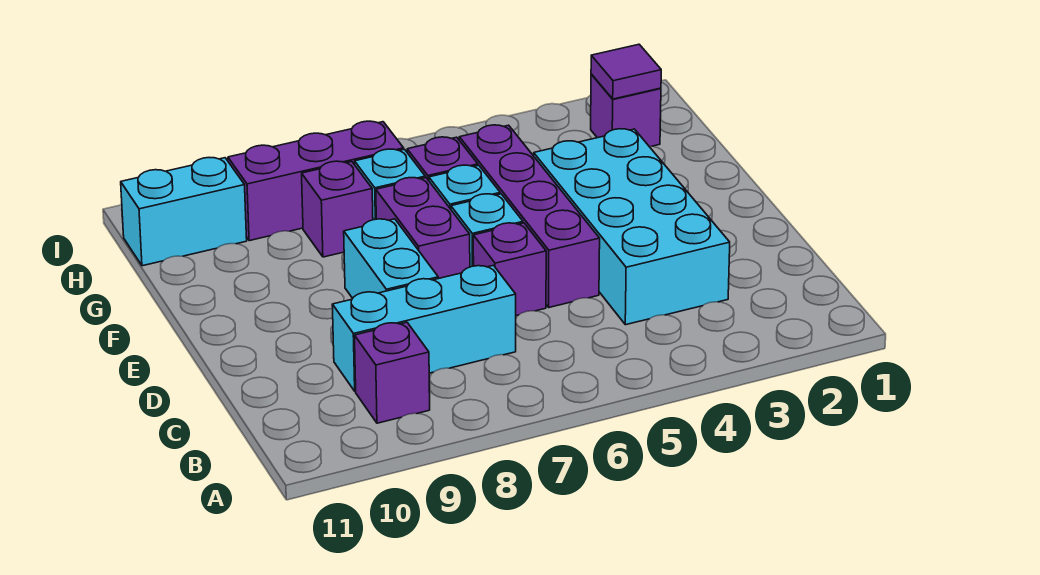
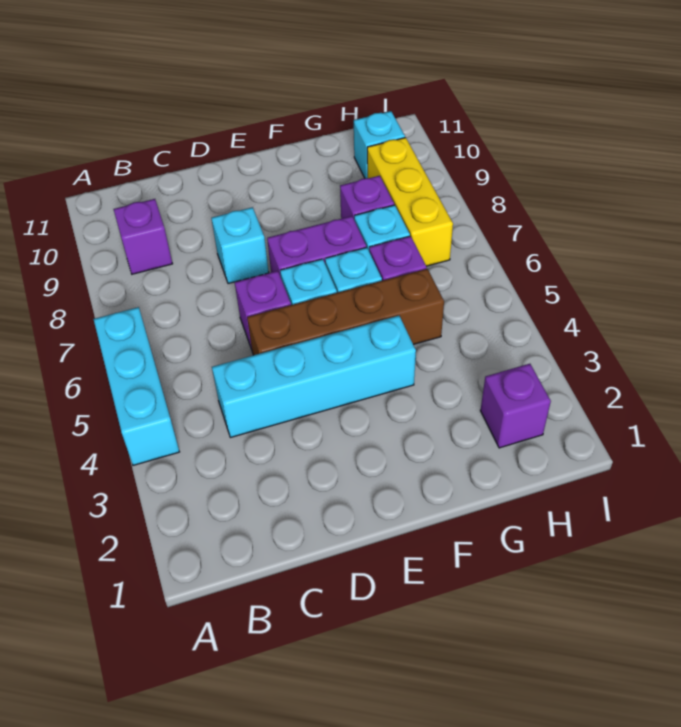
cyan brick C3:F4 level 1 -> cyan brick C4:F4 level 1
cyan brick C7:C9 level 1 -> cyan brick A4:A6 level 1
purple brick D5:G5 level 1 -> brown brick D5:G5 level 1
cyan brick D8:E8 level 1 -> cyan brick D8 level 1
purple tile H2 level 2 -> none
purple brick H7:H9 level 1 -> yellow brick H7:H9 level 1
cyan brick H10:H11 level 1 -> cyan brick H10 level 1

